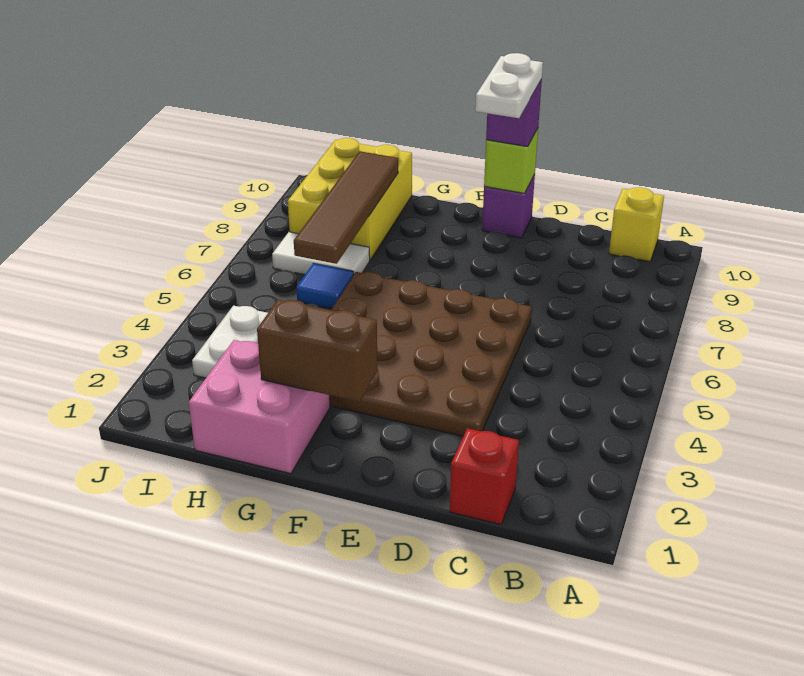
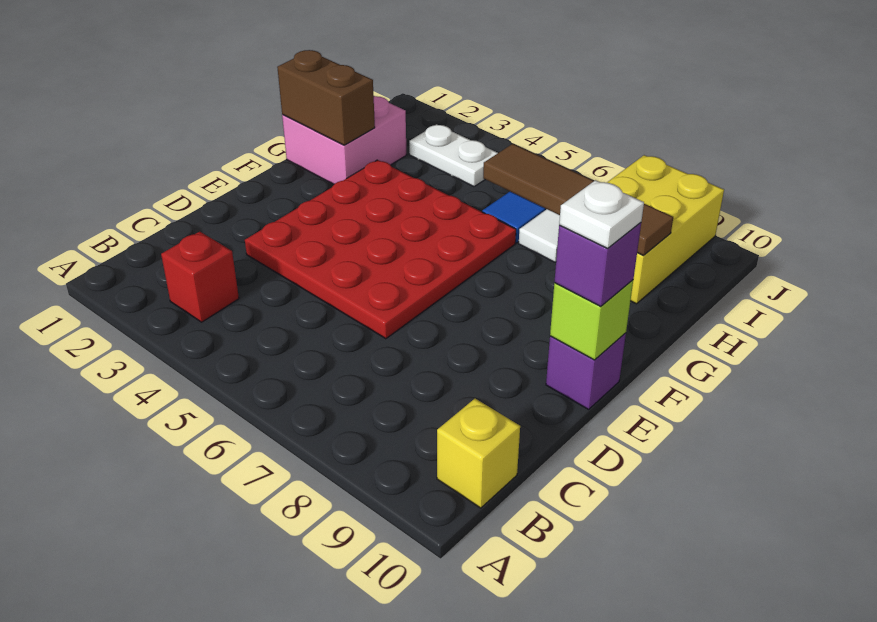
red brick C1 level 1 -> red brick B3 level 1
brown plate D3:G6 level 1 -> red plate D3:G6 level 1
white plate E9:E10 level 4 -> white plate E10 level 4
brown brick F2:G2 level 2 -> brown brick G1:G2 level 2
yellow brick H8:I10 level 1 -> yellow brick H8:J9 level 1

